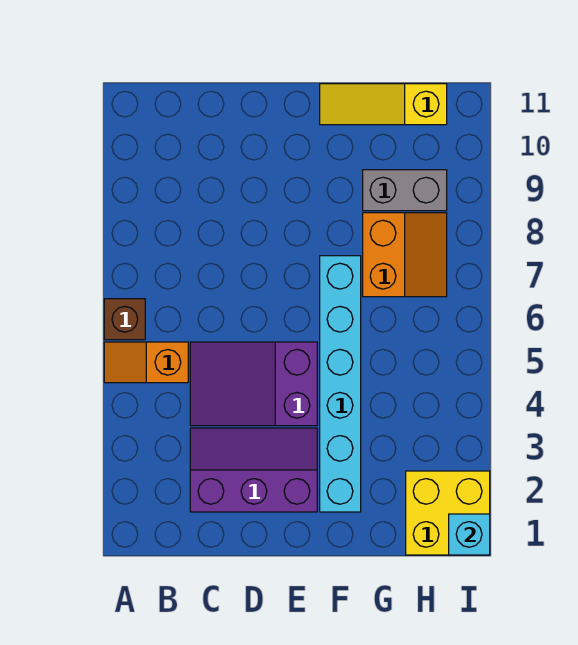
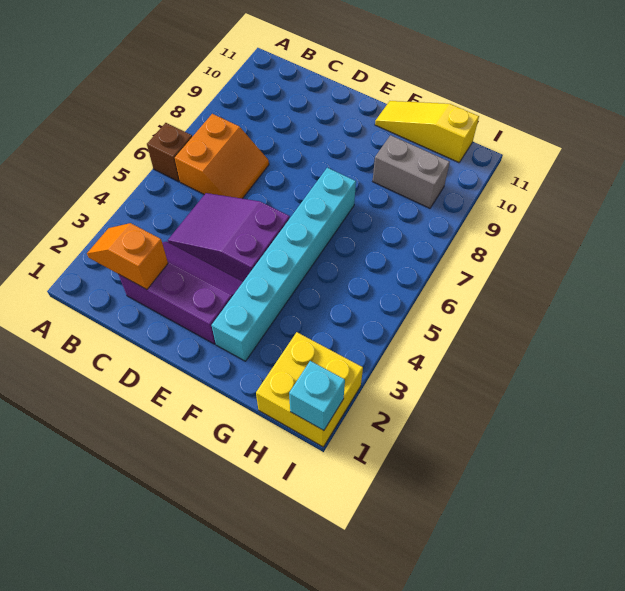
orange slope A5:B5 level 1 top B -> orange slope B2:C2 level 2 top C
orange slope G7:H8 level 1 top G -> orange slope B6:C7 level 1 top B

